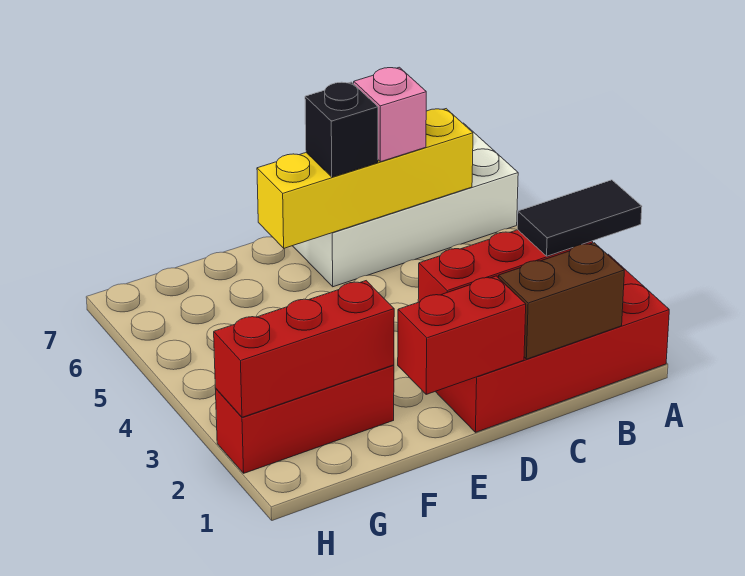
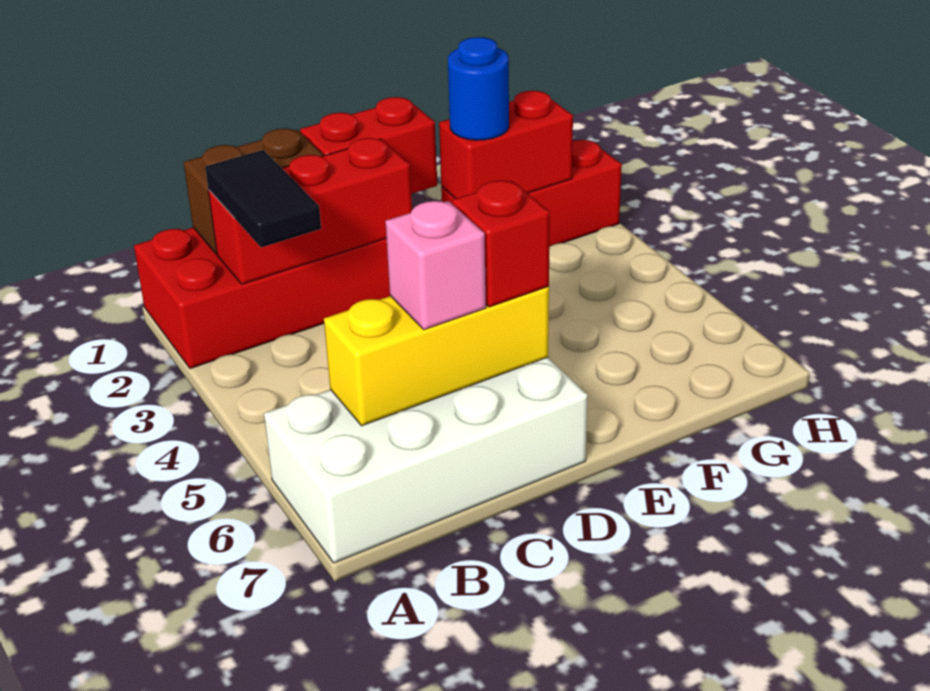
black tile A2:B2 level 3 -> black tile B2:B3 level 3
yellow brick B6:E6 level 2 -> yellow brick B6:D6 level 2
black brick D6 level 3 -> red brick D6 level 3
red brick F2:H2 level 2 -> red brick F2:G2 level 2
none -> blue round brick F2 level 3

